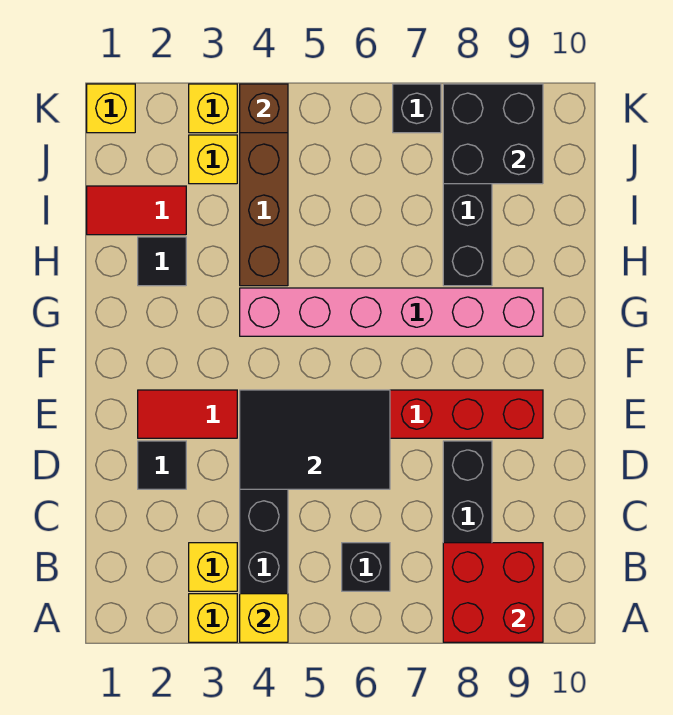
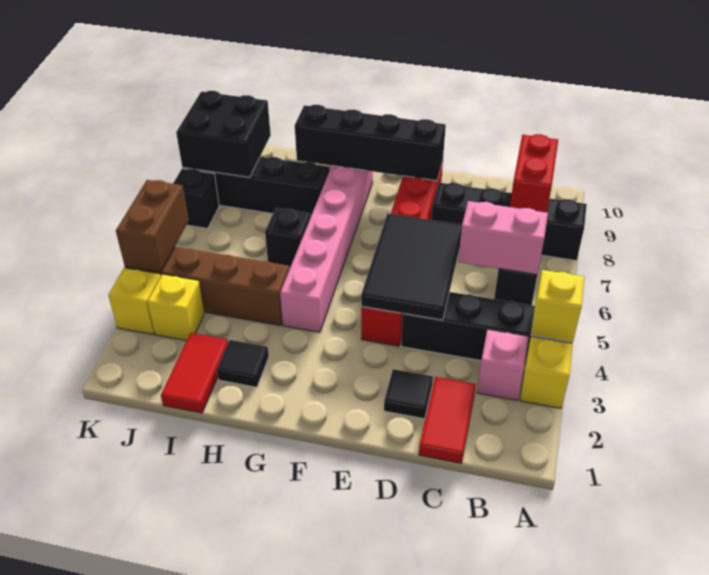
red brick A8:B9 level 2 -> red brick B8:B9 level 2
yellow brick B3 level 1 -> pink brick B3 level 1
none -> pink brick B6:C6 level 2
red tile E2:E3 level 1 -> red tile C1:C2 level 1
none -> black brick E9:H9 level 2
none -> black brick H6 level 1
yellow brick K1 level 1 -> none
brown brick K4 level 2 -> brown brick K4:K5 level 2

